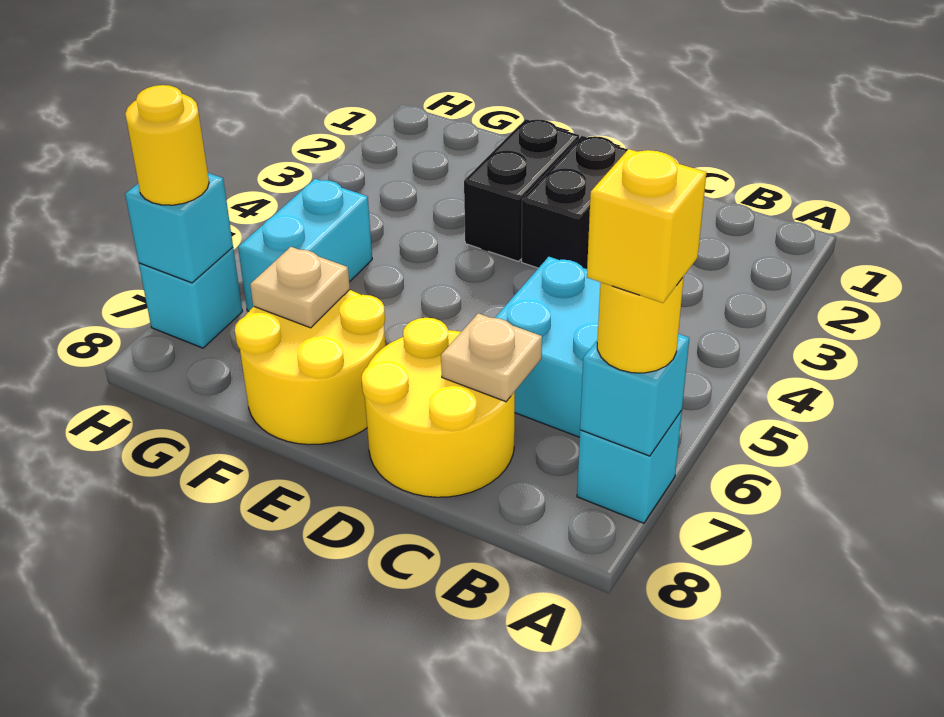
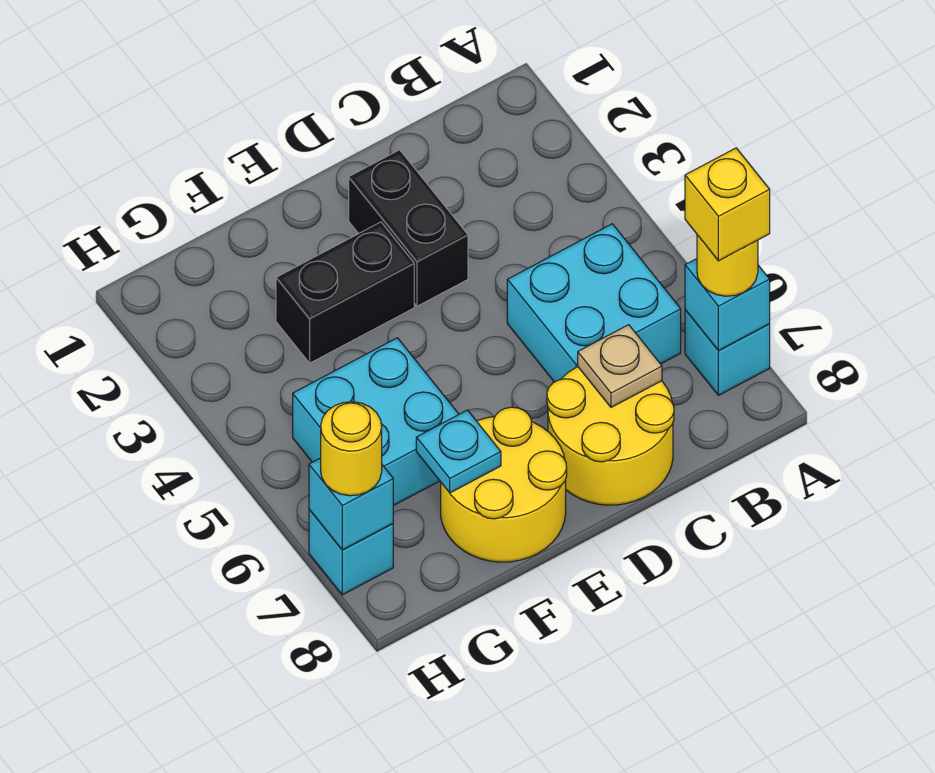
black brick E2:E3 level 1 -> black brick E3:F3 level 1
tan plate F7 level 2 -> cyan plate F7 level 2
cyan brick G5:G6 level 1 -> cyan brick F5:G6 level 1

